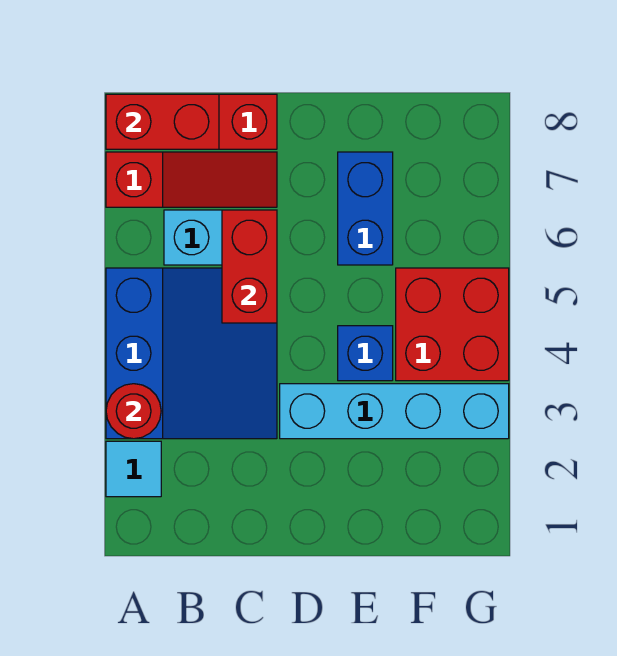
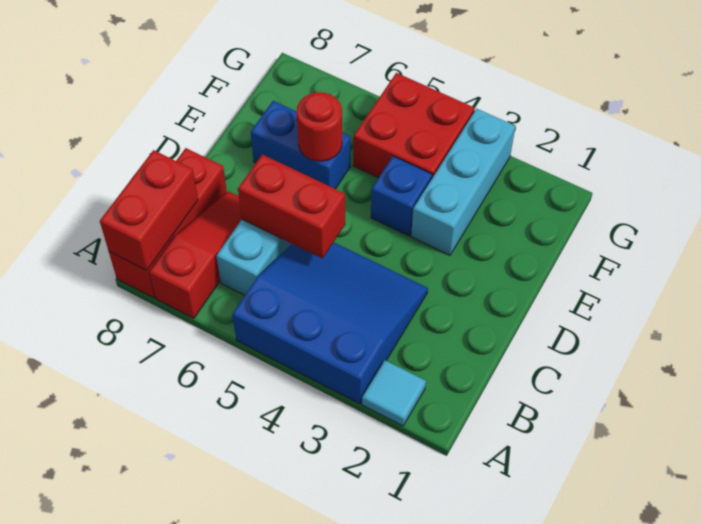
red round brick A3 level 2 -> red round brick E6 level 2
cyan brick D3:G3 level 1 -> cyan brick E3:G3 level 1

